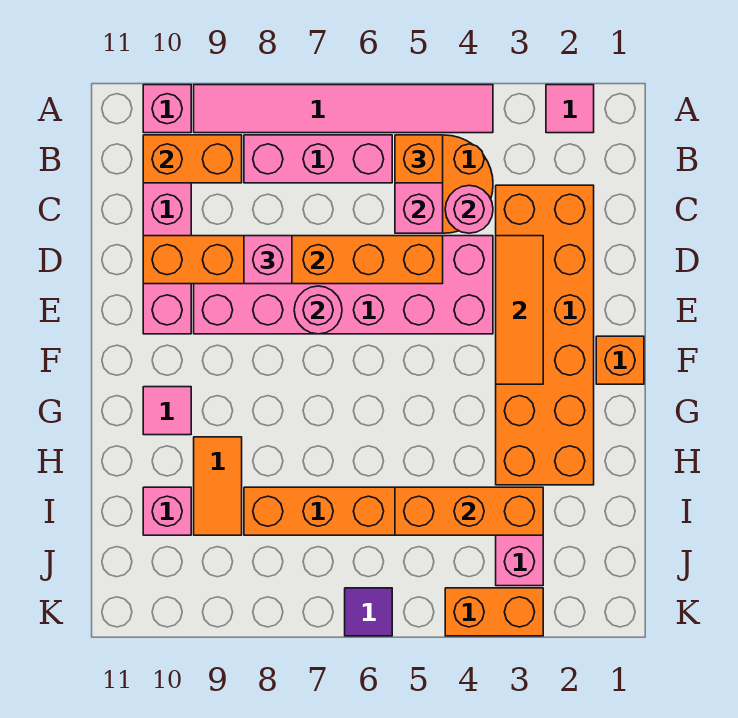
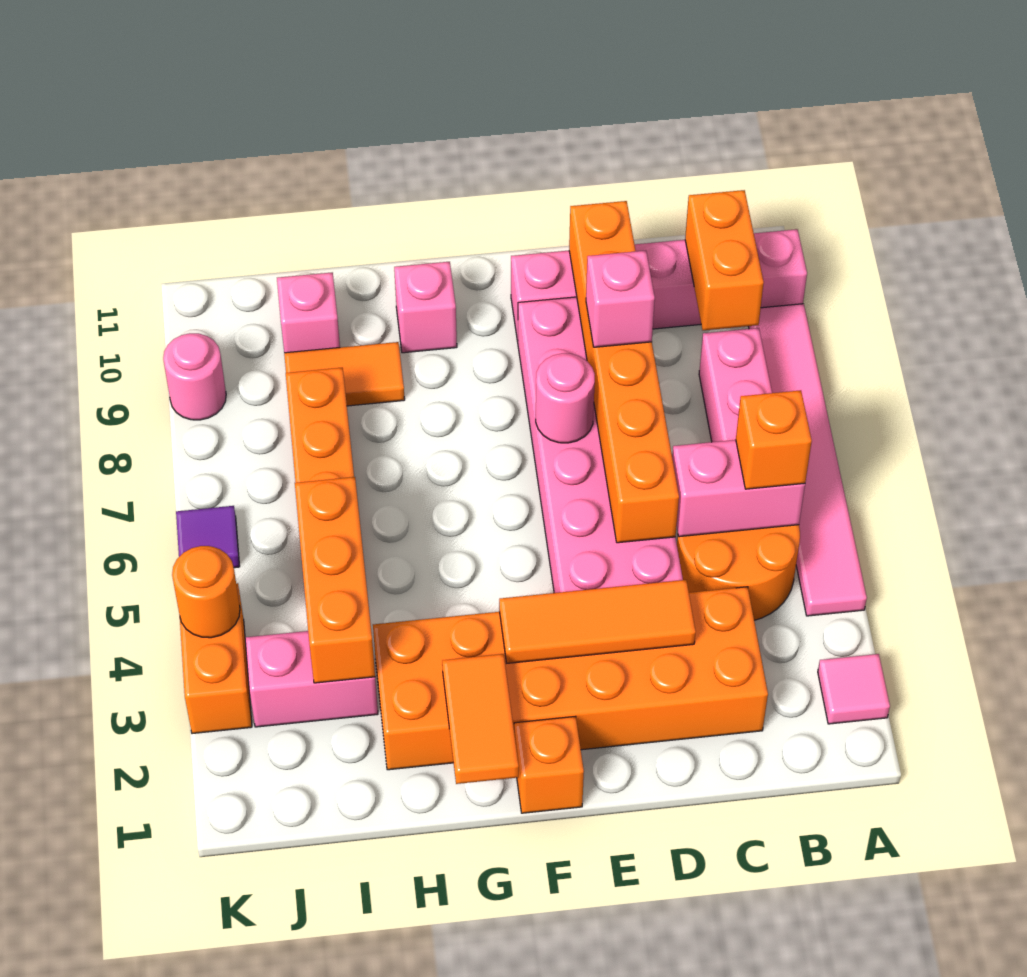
pink round brick C4 level 2 -> pink round brick K9 level 1
none -> orange tile G1:G2 level 2
pink tile G10 level 1 -> pink brick G10 level 1
none -> orange round brick K4 level 2

